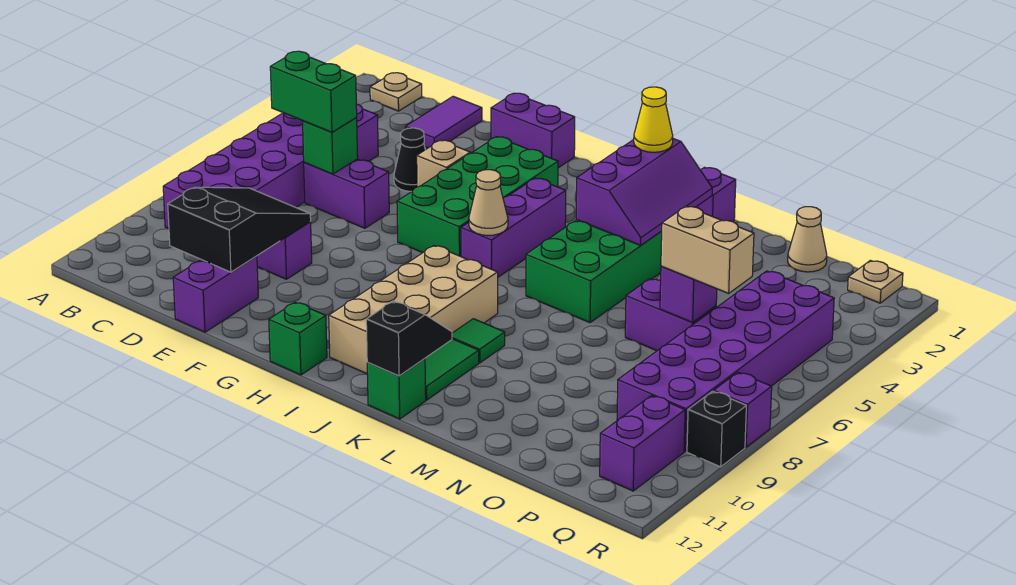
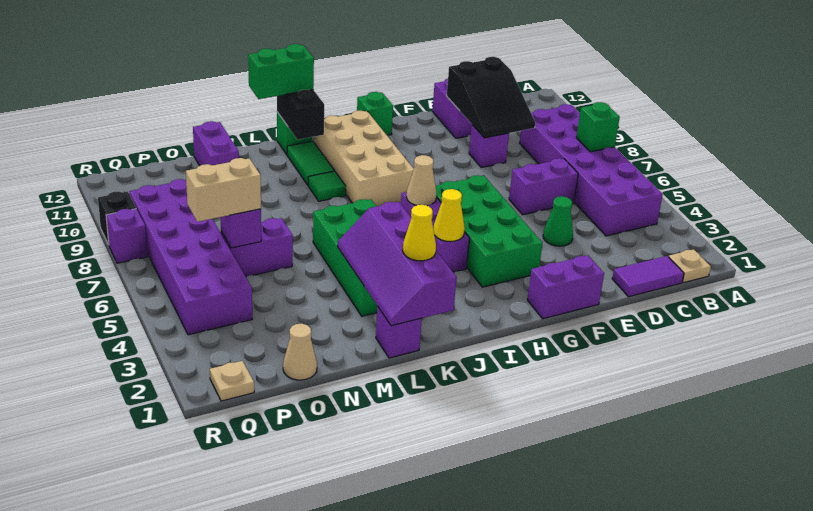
green brick C6:D6 level 3 -> green brick K12:L12 level 3
purple tile D1:D2 level 1 -> purple tile C1:D1 level 1
green brick D6 level 2 -> green brick B7 level 2
black cone E4 level 1 -> green cone E4 level 1
tan brick F4 level 1 -> none
none -> yellow cone I4 level 2
purple slope K2:L4 level 2 top K -> purple slope K1:L4 level 2 top K
black slope K11:K12 level 2 top 12 -> black brick K11:K12 level 2
purple brick Q10:Q11 level 1 -> purple brick N11:N12 level 1

